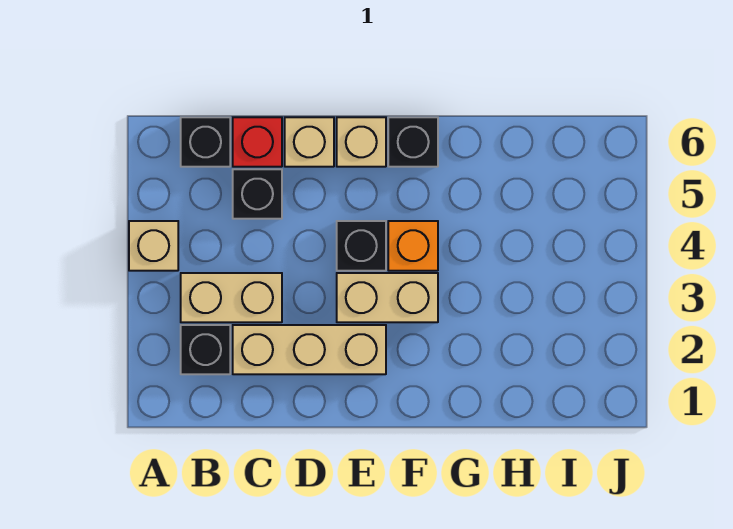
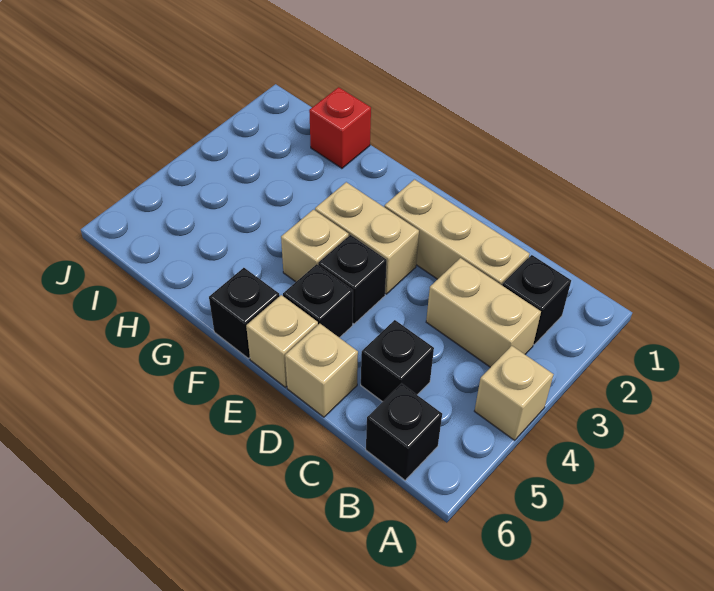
red brick C6 level 1 -> red brick H1 level 1
none -> black brick E5 level 1
orange brick F4 level 1 -> tan brick F4 level 1

